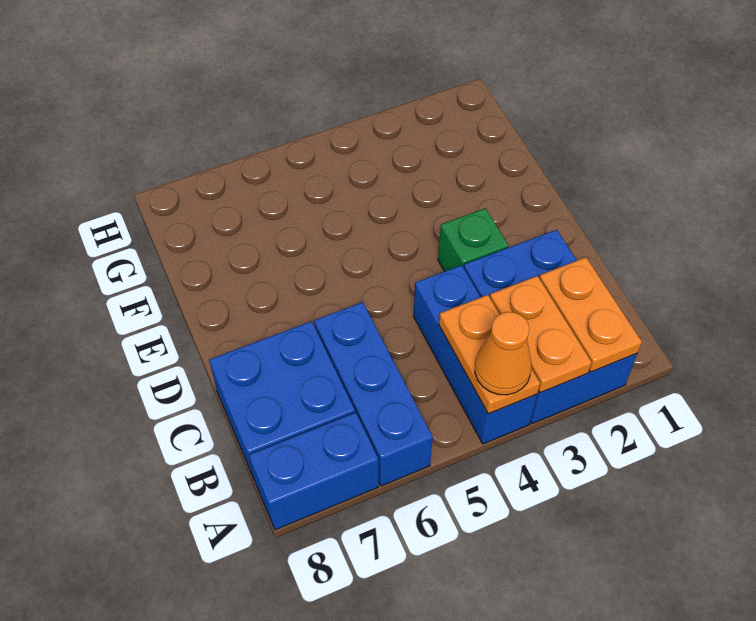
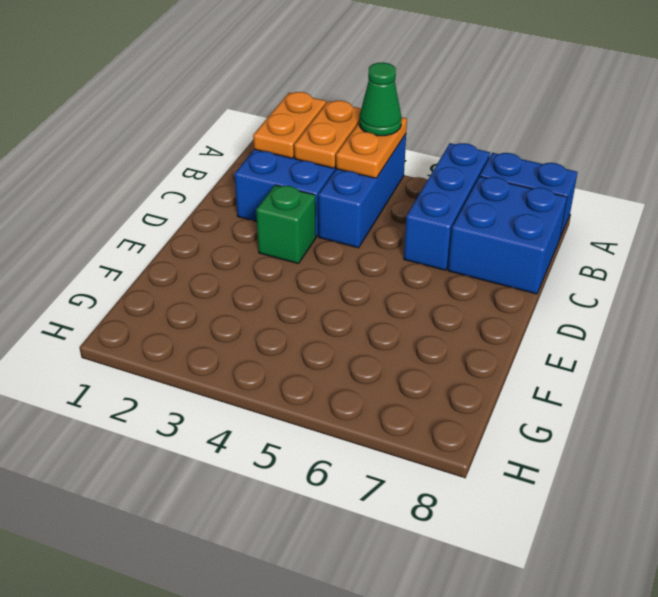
orange cone A4 level 3 -> green cone A4 level 3

